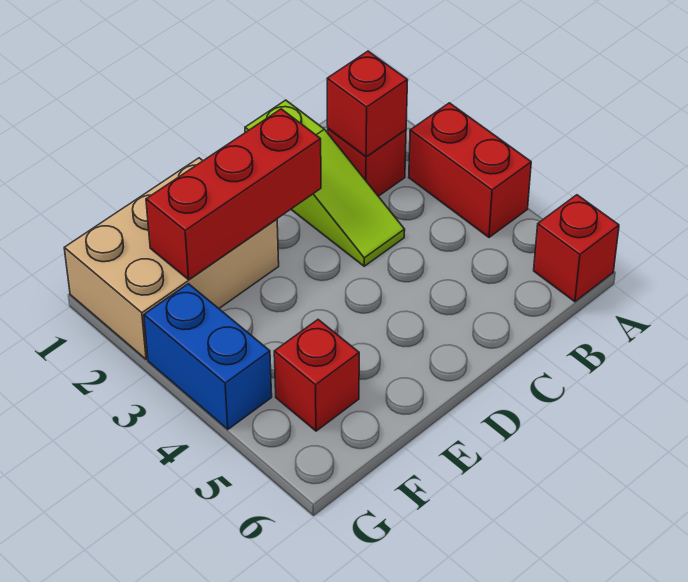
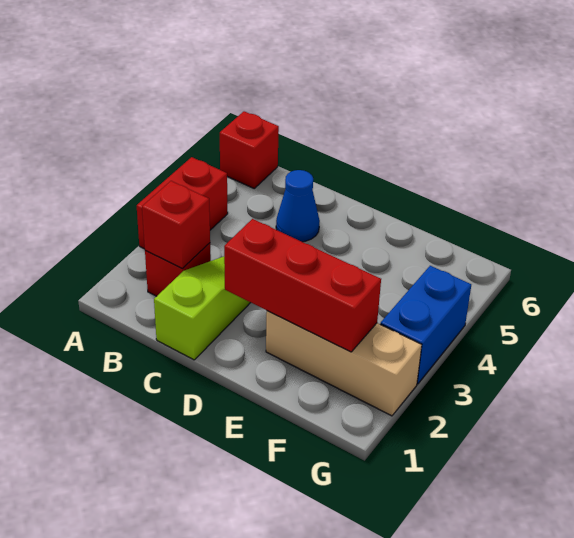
none -> blue cone C5 level 1
tan brick E1:G2 level 1 -> tan brick E2:G2 level 1
red brick F5 level 1 -> none

